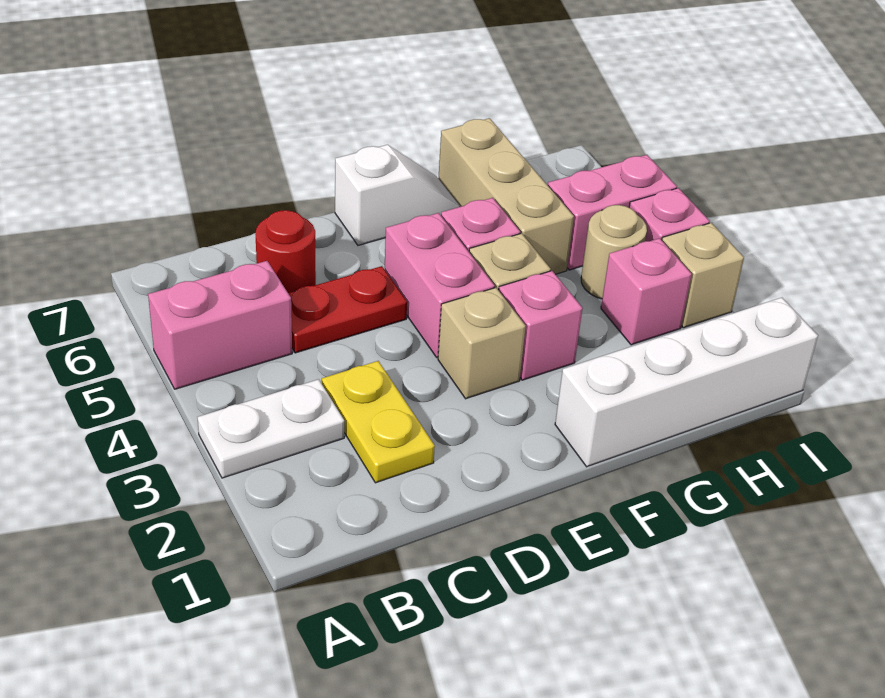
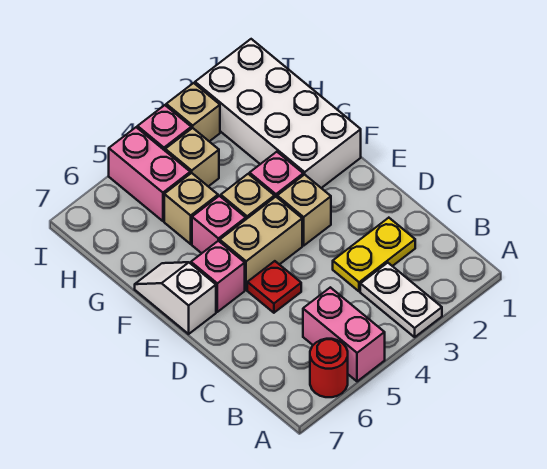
red plate C5:D5 level 1 -> red plate D5 level 1
red round brick C6 level 1 -> red round brick A6 level 1
pink brick E4:E5 level 1 -> tan brick E4:E5 level 1
white brick F1:I1 level 1 -> white brick F1:I2 level 1
tan brick G5:G7 level 1 -> tan brick G5 level 1
pink brick H3 level 1 -> pink brick E6 level 1
tan round brick H4 level 1 -> tan brick H4 level 1

